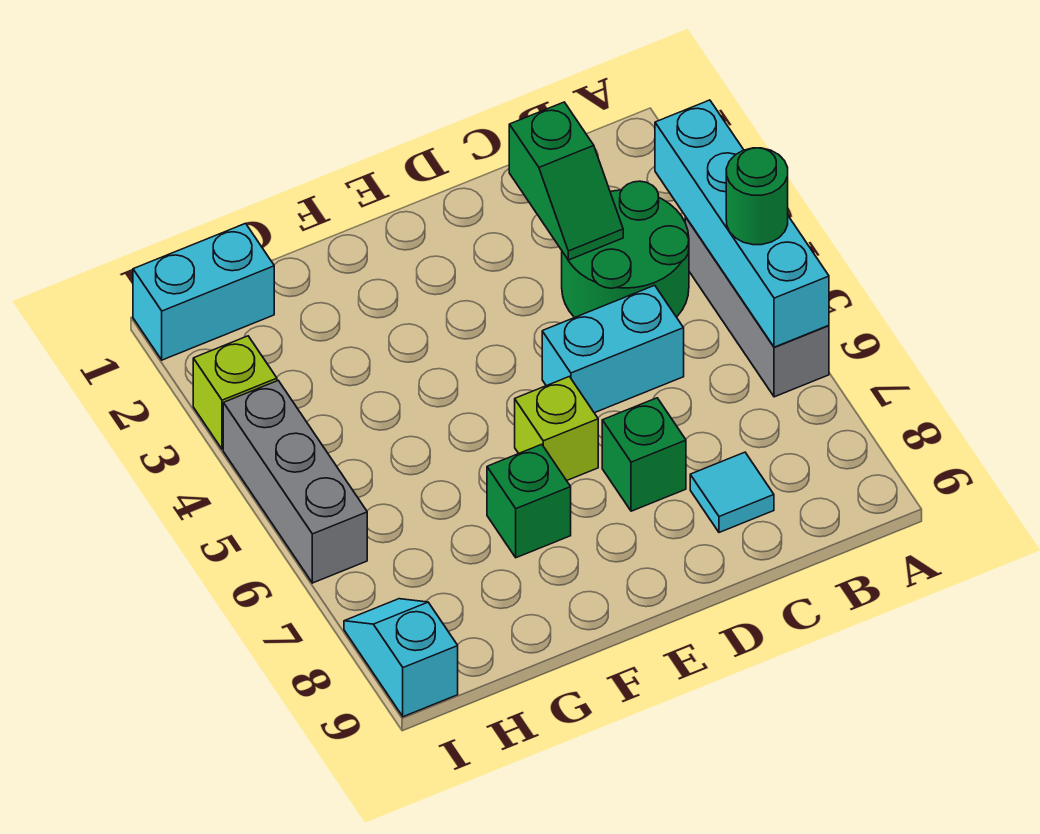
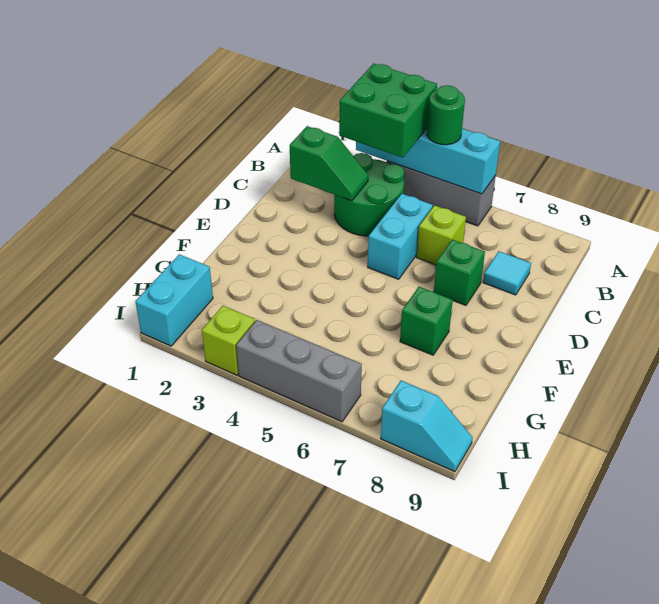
none -> green brick A3:B4 level 3
lime brick E6 level 1 -> lime brick C6 level 1
cyan slope I8:I9 level 1 top 9 -> cyan slope I8:I9 level 1 top 8

